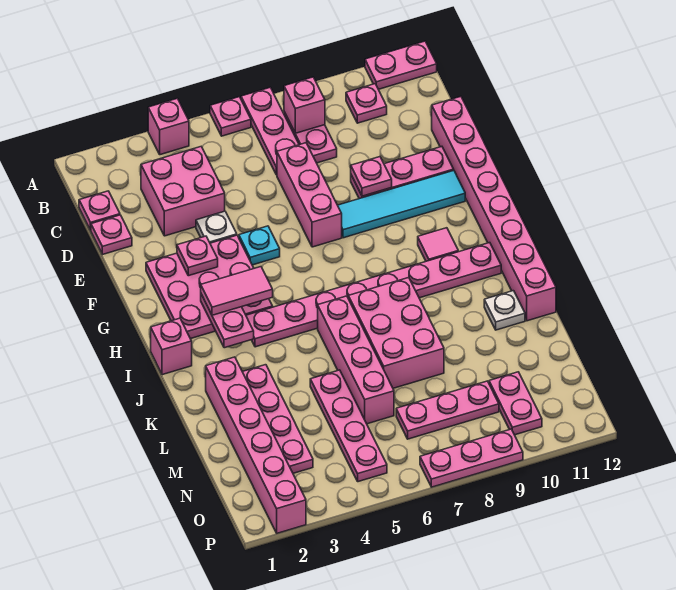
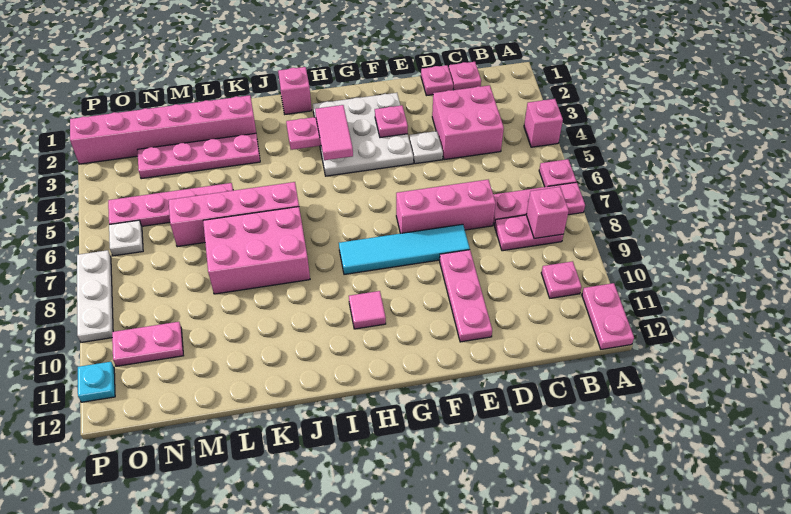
pink brick D12:K12 level 1 -> none
pink plate E9 level 2 -> none
pink plate F2:H4 level 1 -> white plate F2:H4 level 1
cyan plate F5 level 1 -> cyan plate P11 level 1
cyan tile F8:F11 level 1 -> cyan tile E8:H8 level 1
pink plate I4:I11 level 1 -> none
white plate K11 level 1 -> white plate O6 level 1
pink plate N7:N9 level 1 -> none
pink plate P7:P9 level 1 -> white plate P7:P9 level 1

